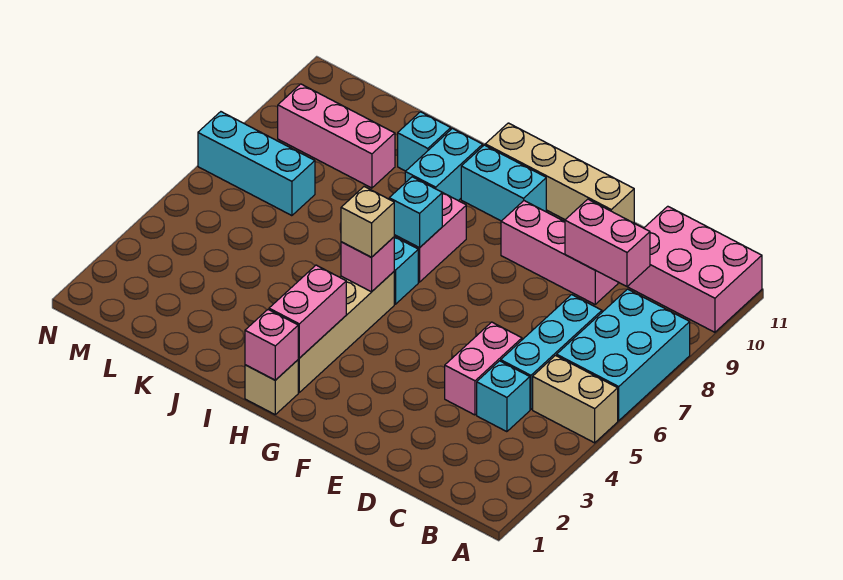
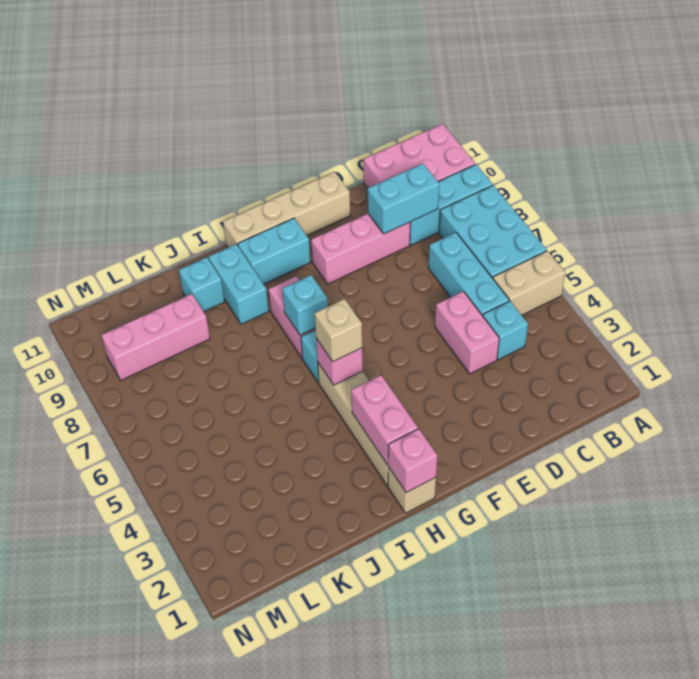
pink brick C9:D9 level 2 -> cyan brick C9:D9 level 2
cyan brick L7:N7 level 1 -> cyan brick A9:C9 level 1

